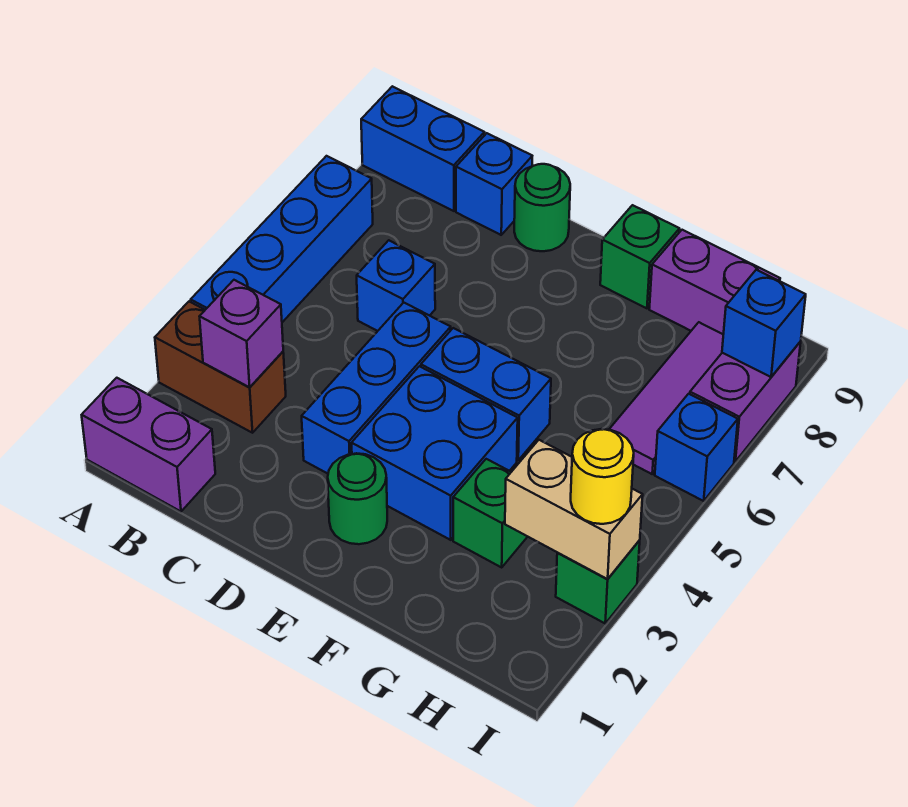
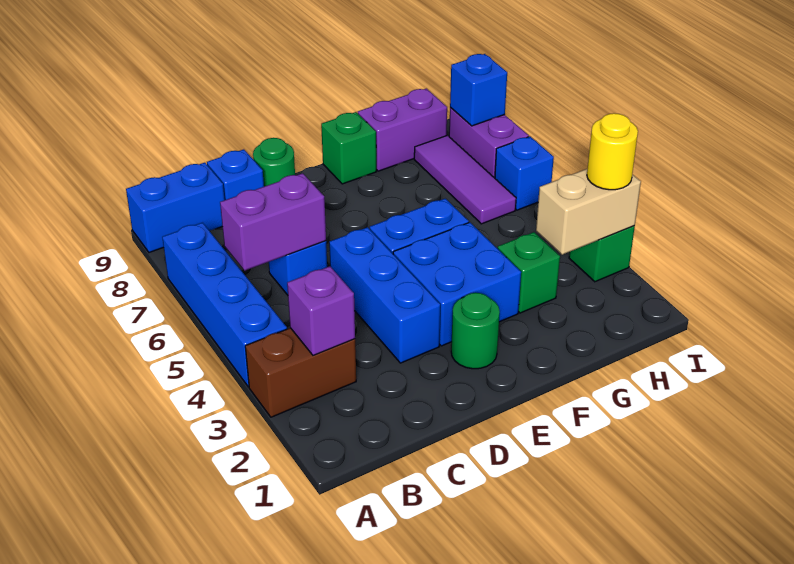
purple brick A1:B1 level 1 -> purple brick B6:C6 level 2

